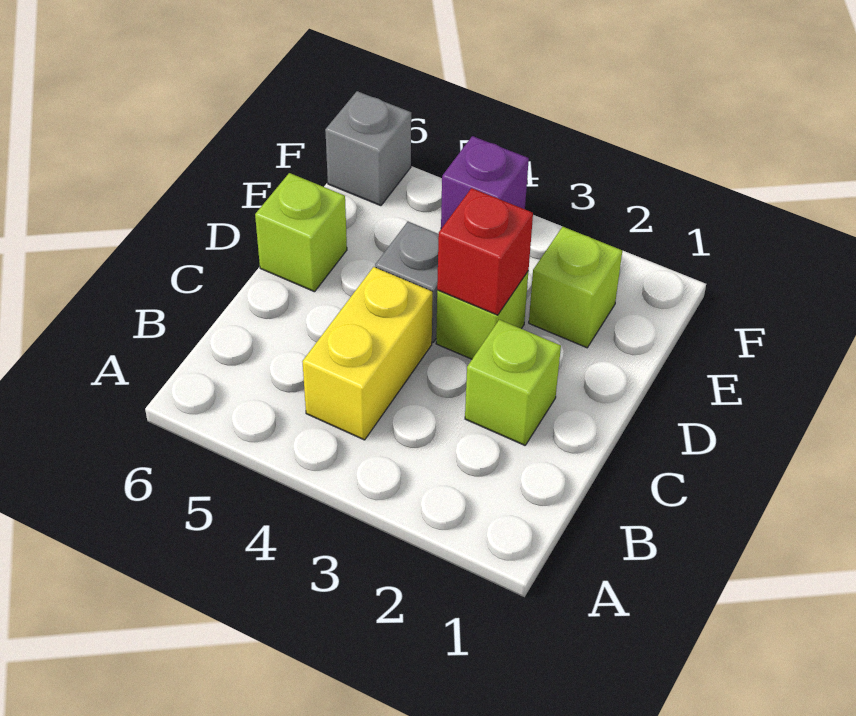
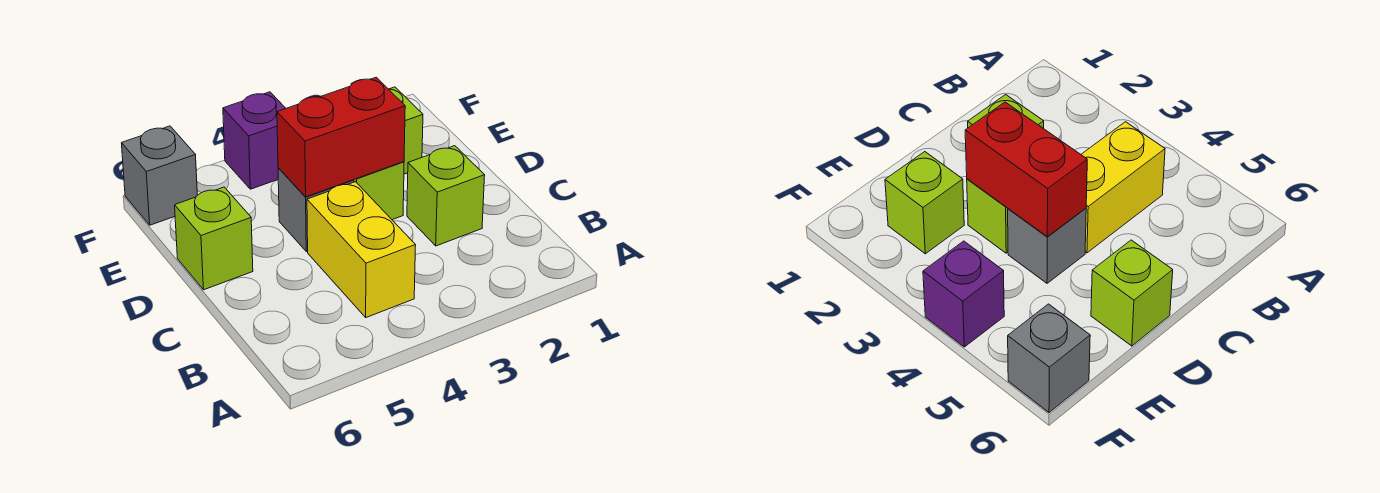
red brick D3 level 2 -> red brick D3:D4 level 2

